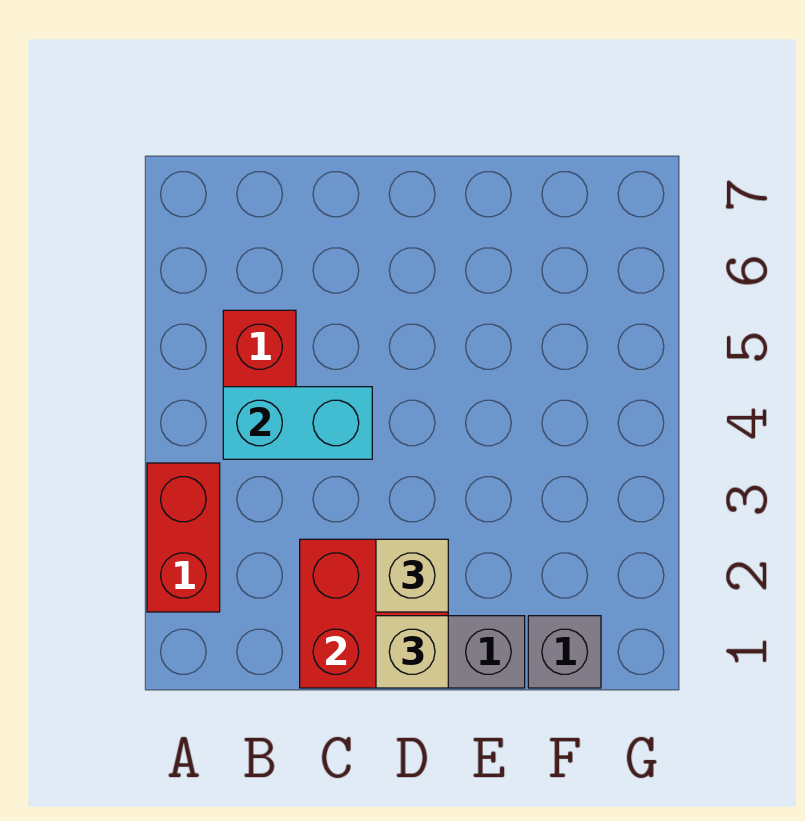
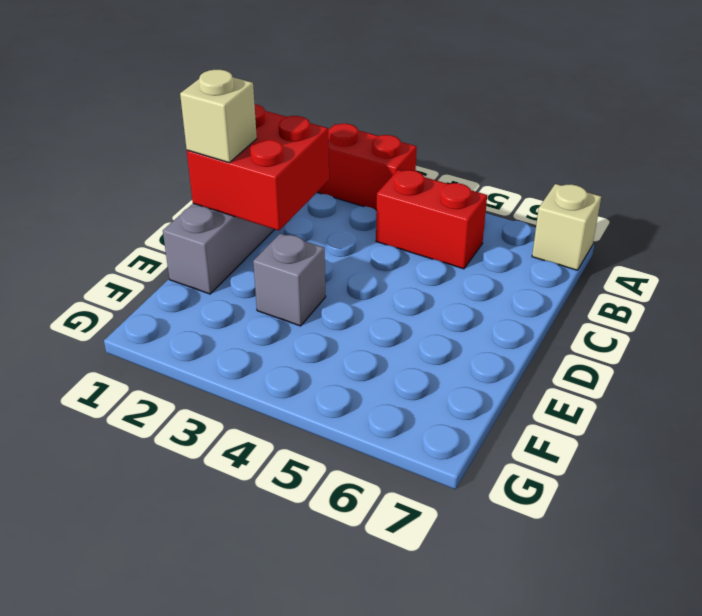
cyan brick B4:C4 level 2 -> none
tan brick D2 level 3 -> tan brick A7 level 1
grey brick F1 level 1 -> grey brick E3 level 1

